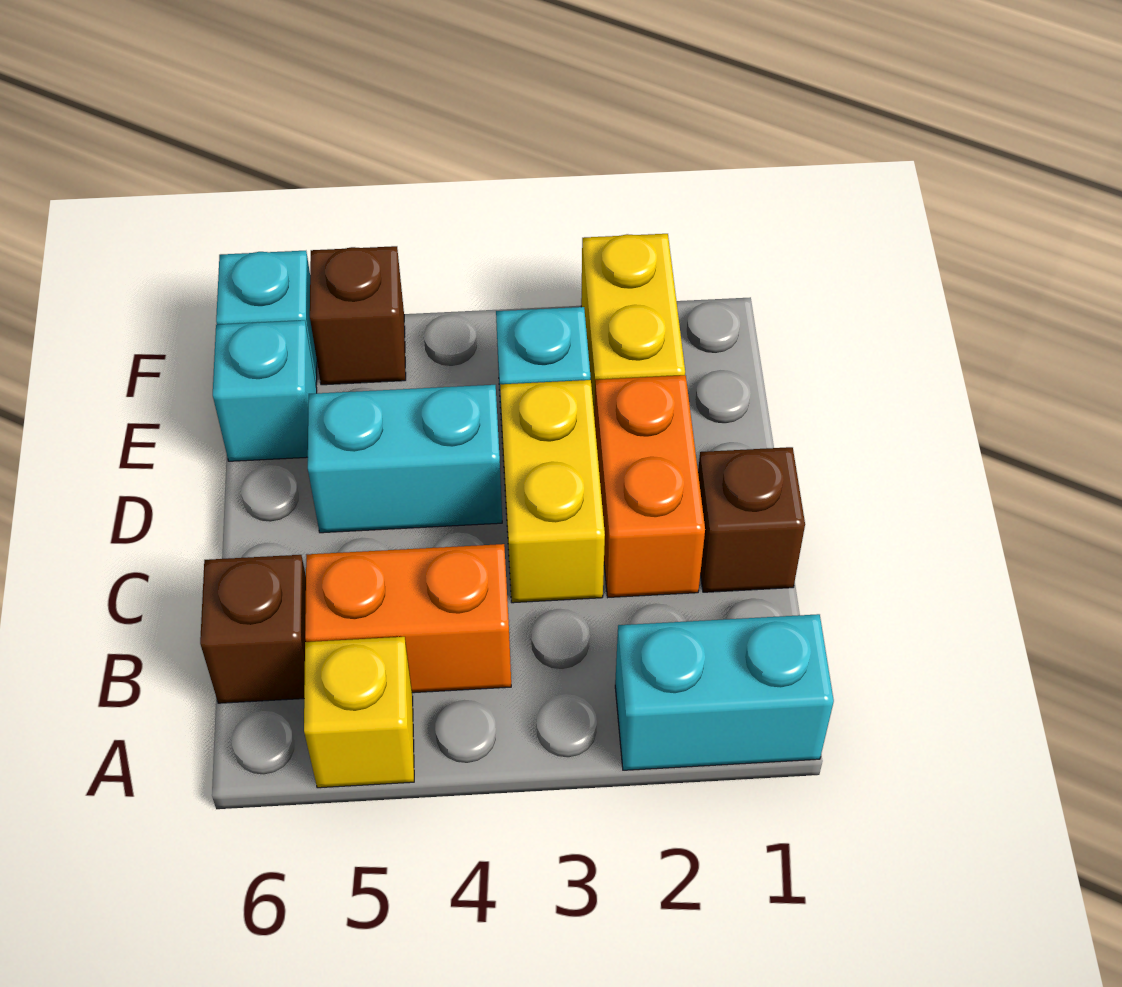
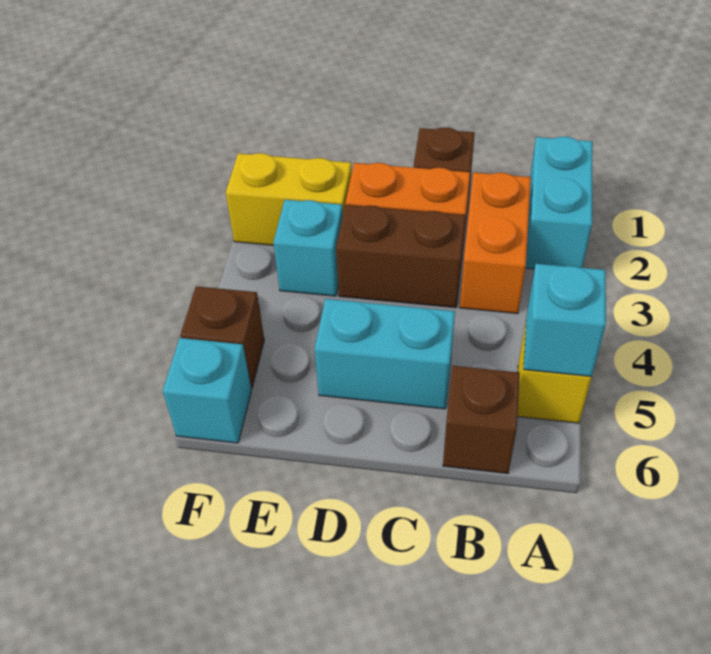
orange brick B4:B5 level 1 -> orange brick B2:B3 level 1
yellow brick C3:D3 level 1 -> brown brick C3:D3 level 1
cyan brick D4:D5 level 1 -> cyan brick C5:D5 level 1
cyan brick E6 level 1 -> cyan brick A5 level 2

